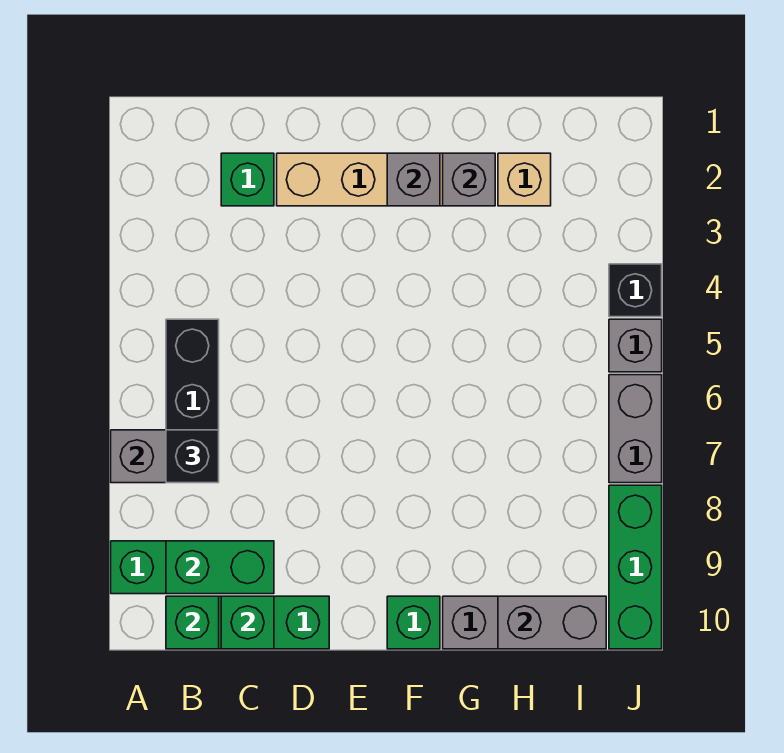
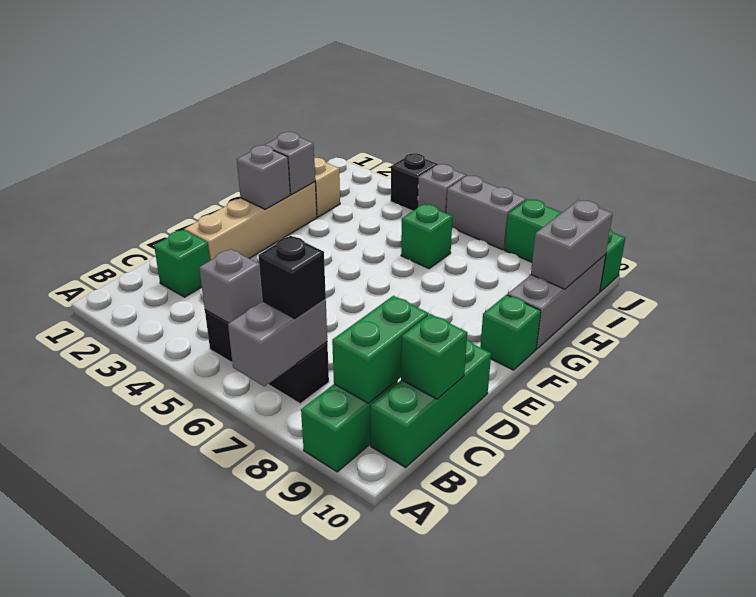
none -> grey brick B5 level 2
green brick B10 level 2 -> green brick H6 level 1

